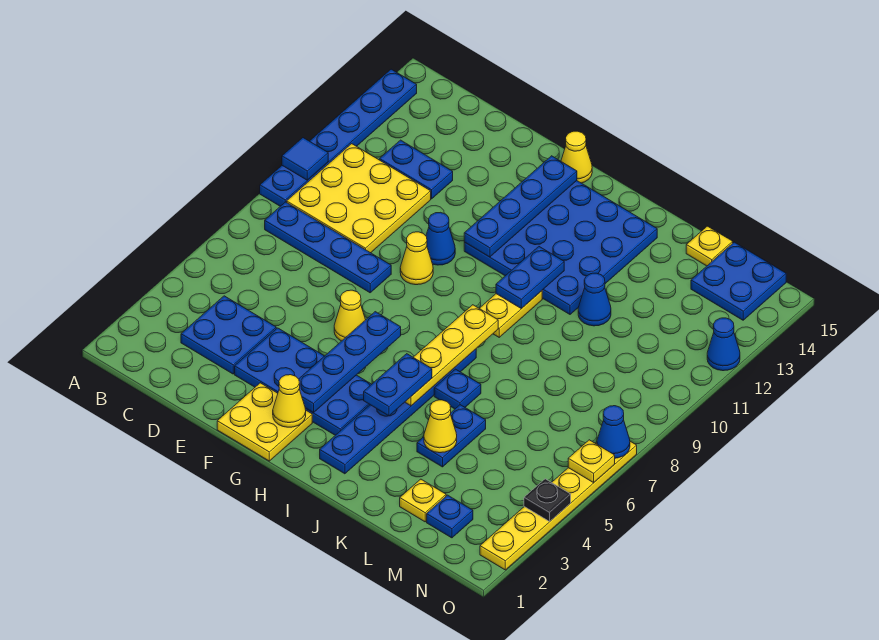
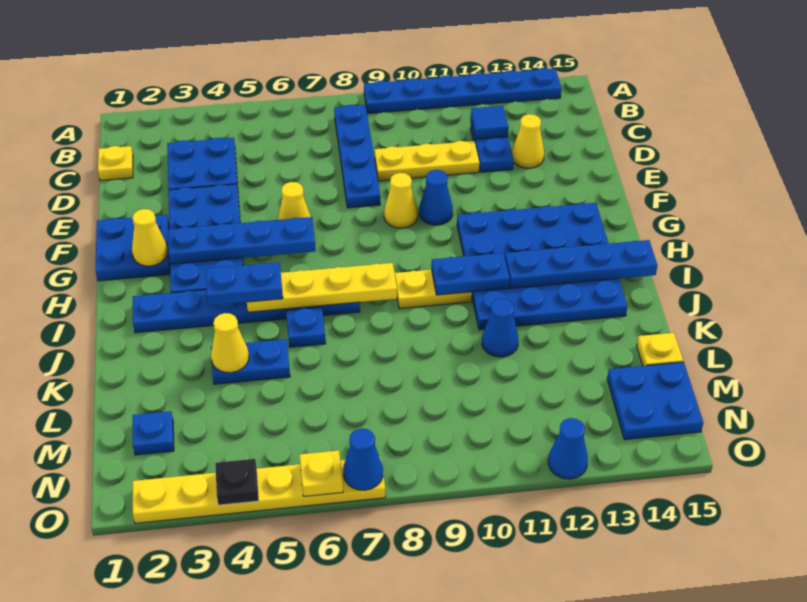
blue tile A10 level 2 -> blue tile C12 level 2
yellow plate B9:D11 level 1 -> yellow plate D9:D11 level 1
yellow plate F1:G2 level 1 -> blue plate F1:G2 level 1
blue plate G11:G14 level 2 -> blue plate I12:I15 level 2
yellow cone G15 level 1 -> yellow cone D13 level 1
yellow plate L2 level 1 -> yellow plate C1 level 1

